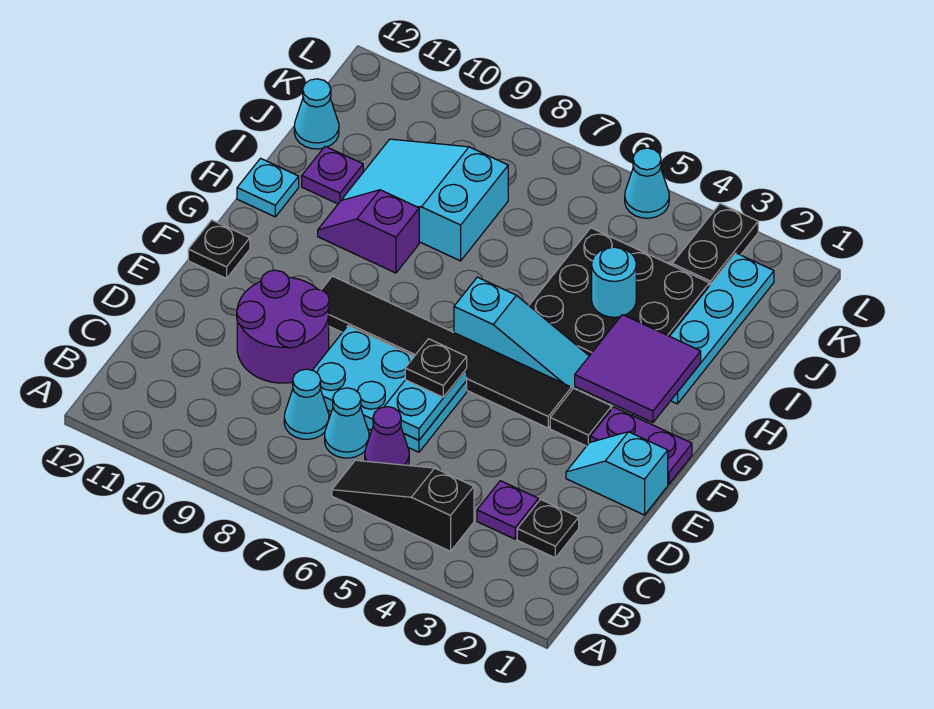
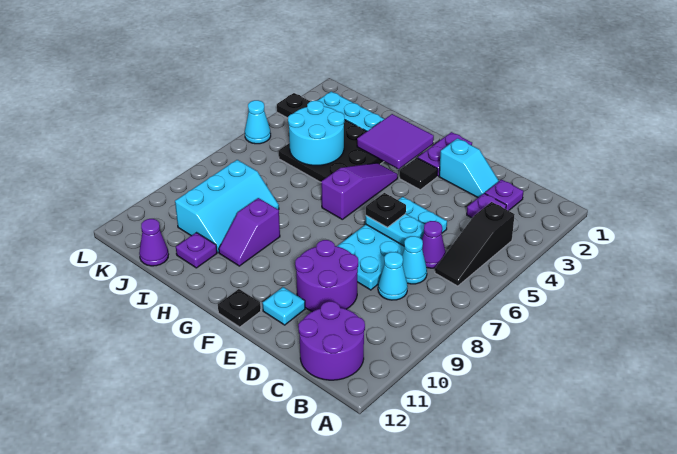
none -> purple round brick B11:C12 level 1
black plate C2 level 1 -> purple plate C2 level 1
cyan plate D6:E8 level 1 -> cyan plate D5:E8 level 1
cyan slope E1:E2 level 1 top 1 -> cyan slope D2:E2 level 1 top E
black tile F4:F9 level 1 -> none
cyan slope G4:G6 level 1 top 6 -> purple slope G4:G6 level 1 top 6
cyan plate H12 level 1 -> cyan plate E11 level 1
cyan round brick I4 level 2 -> cyan round brick I4:J5 level 2
cyan slope I8:J10 level 1 top 8 -> cyan slope I8:J10 level 1 top J
cyan cone J12 level 1 -> purple cone J12 level 1

